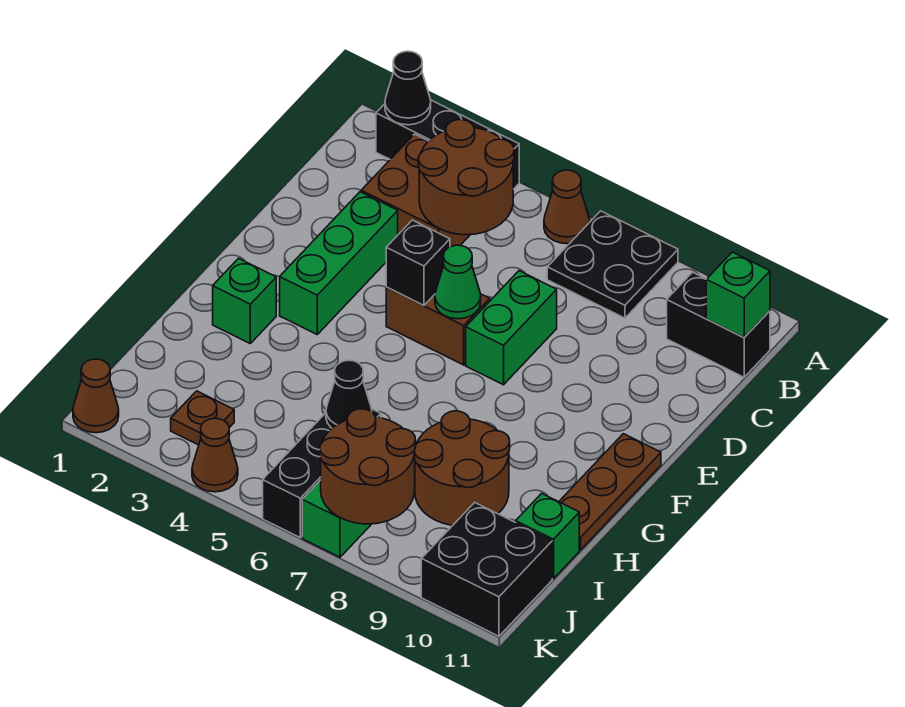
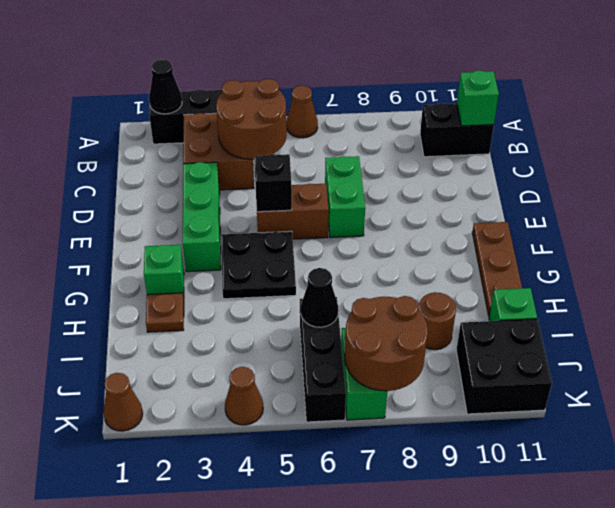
black plate A7:B8 level 1 -> black plate F4:G5 level 1
green cone E6 level 2 -> none
brown round brick H8:I9 level 1 -> brown round brick I9 level 1
brown plate J3 level 1 -> brown plate H2 level 1

